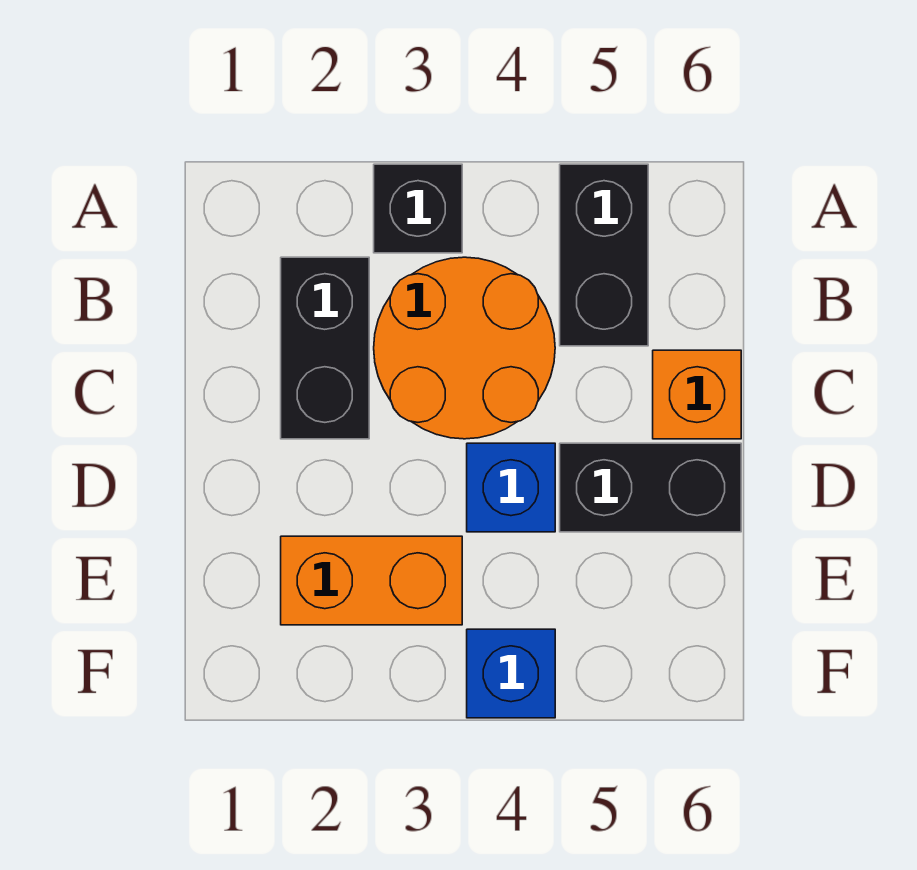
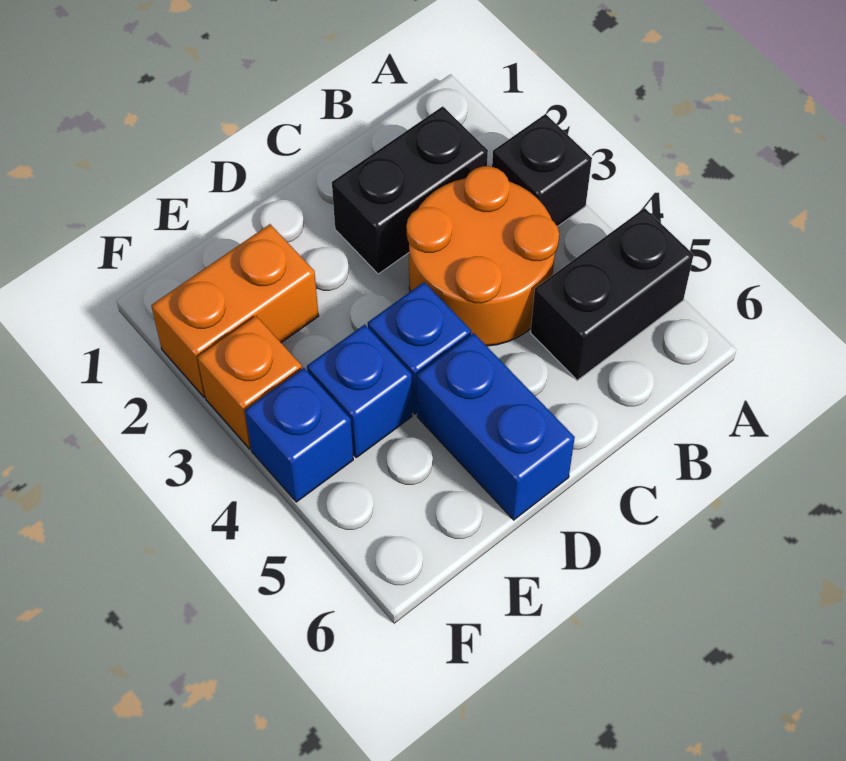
orange brick C6 level 1 -> orange brick F3 level 1
black brick D5:D6 level 1 -> blue brick D5:D6 level 1
orange brick E2:E3 level 1 -> orange brick E2:F2 level 1
none -> blue brick E4 level 1

